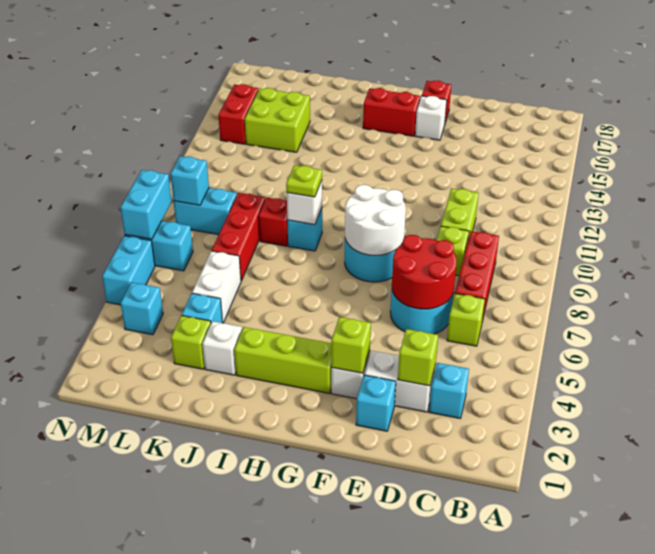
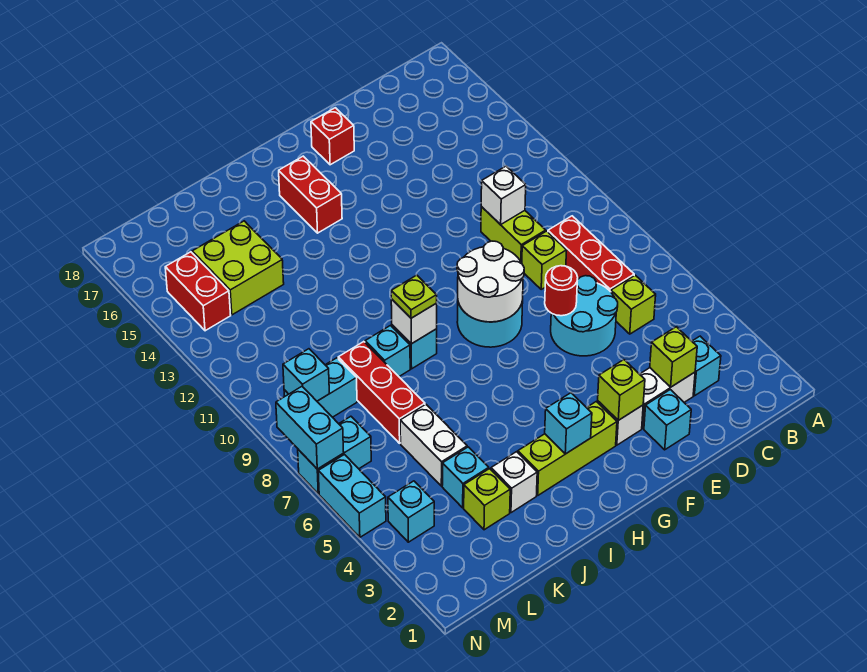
red round brick D6:E7 level 2 -> red round brick E7 level 2
white brick F16 level 1 -> white brick D11 level 2
red brick G16:H16 level 1 -> red brick H15:H16 level 1
none -> cyan brick H3 level 2
red brick J9 level 1 -> cyan brick J9 level 1

